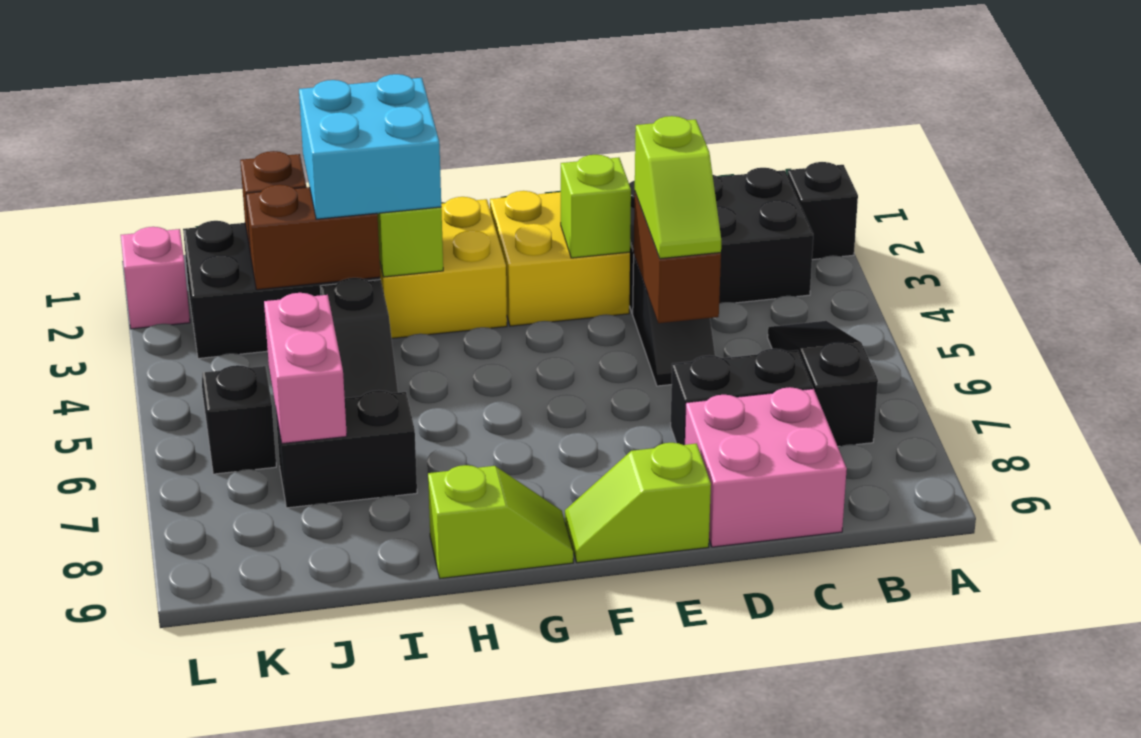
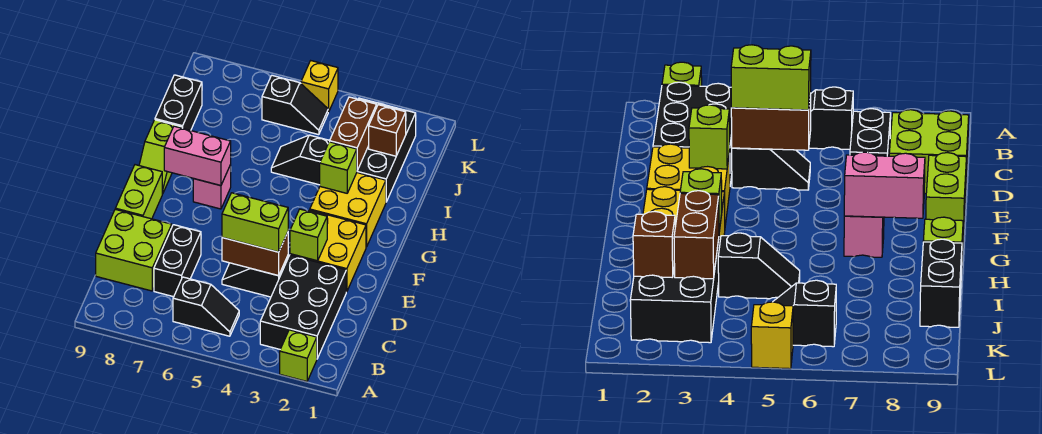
black brick A2 level 1 -> lime brick A2 level 1
black slope B5:B7 level 1 top 7 -> black slope B5:B6 level 1 top 6
pink brick C8:D9 level 1 -> lime brick C8:D9 level 1
lime slope D4:D5 level 3 top 4 -> lime brick D4:D5 level 3
lime slope E9:F9 level 1 top E -> lime brick E9:F9 level 1
cyan brick H2:I3 level 3 -> none
black brick I7:J7 level 1 -> black brick I9:J9 level 1
pink brick J6:J7 level 2 -> pink brick G7:G8 level 2
pink brick L2 level 1 -> pink brick G7 level 1
none -> yellow brick L5 level 1

